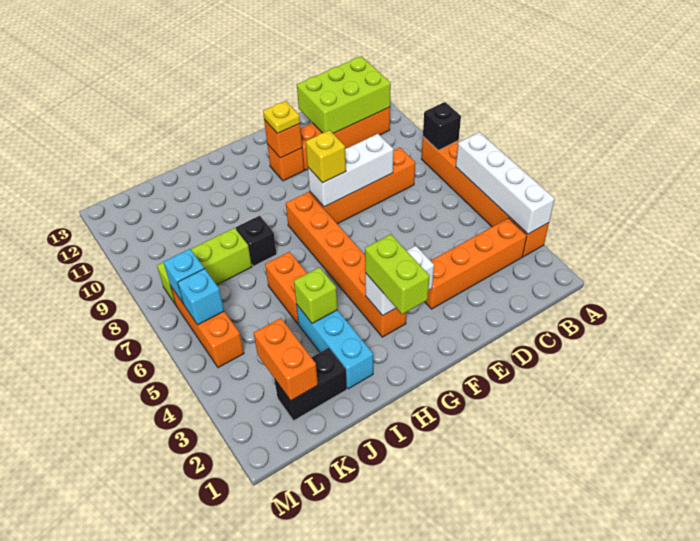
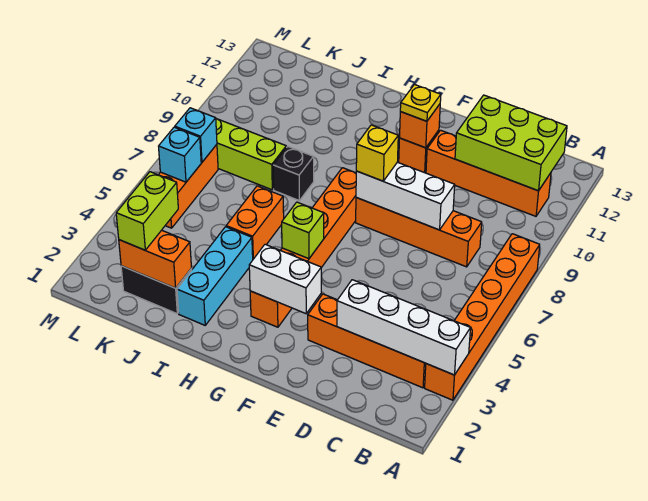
white brick A3:A6 level 2 -> white brick A3:D3 level 2
black brick A8 level 2 -> none
lime brick G2:G3 level 3 -> lime brick K2:K3 level 3
lime brick I4 level 2 -> lime brick G5 level 2
orange brick K2:K3 level 2 -> orange brick J2:K2 level 2

